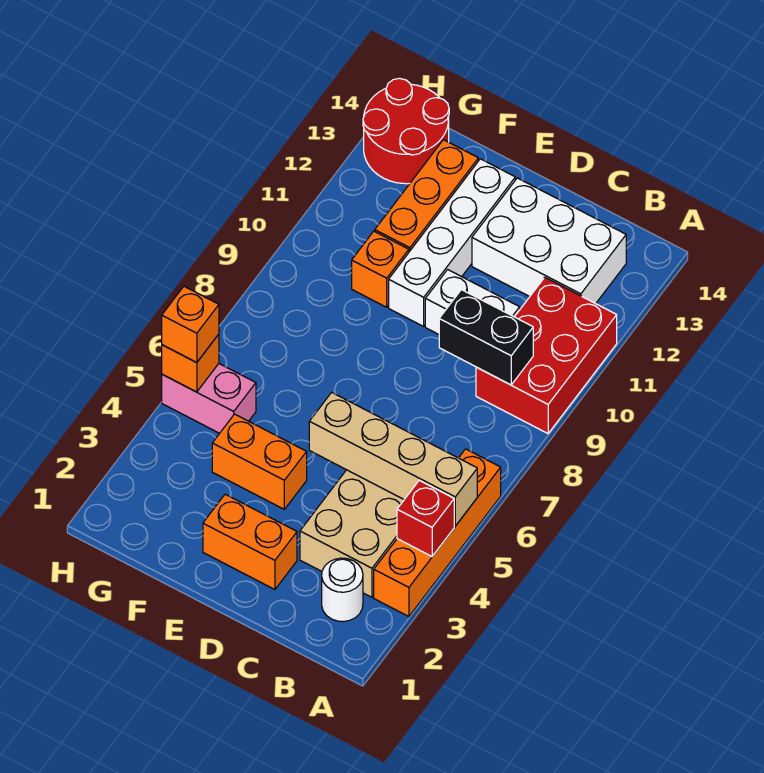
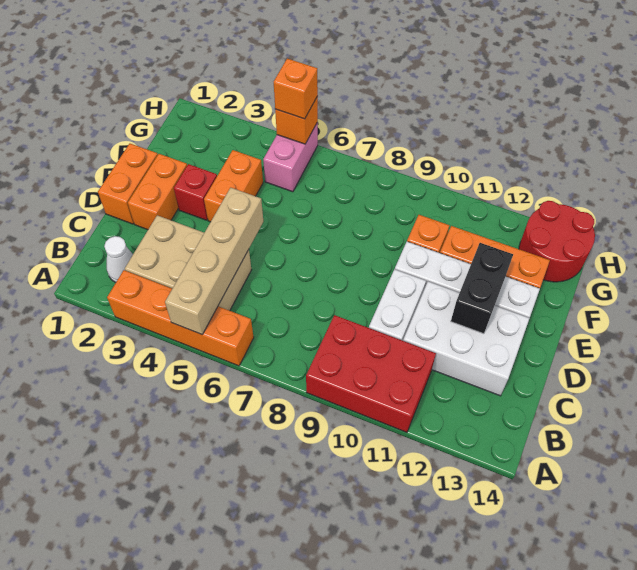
red brick A4 level 2 -> red brick E3 level 1
white round brick B2 level 1 -> white cone B2 level 1
black brick B9:C9 level 2 -> black brick D12:E12 level 2
white brick B12:D13 level 1 -> white brick C11:D13 level 1
none -> orange brick D1:E1 level 1

